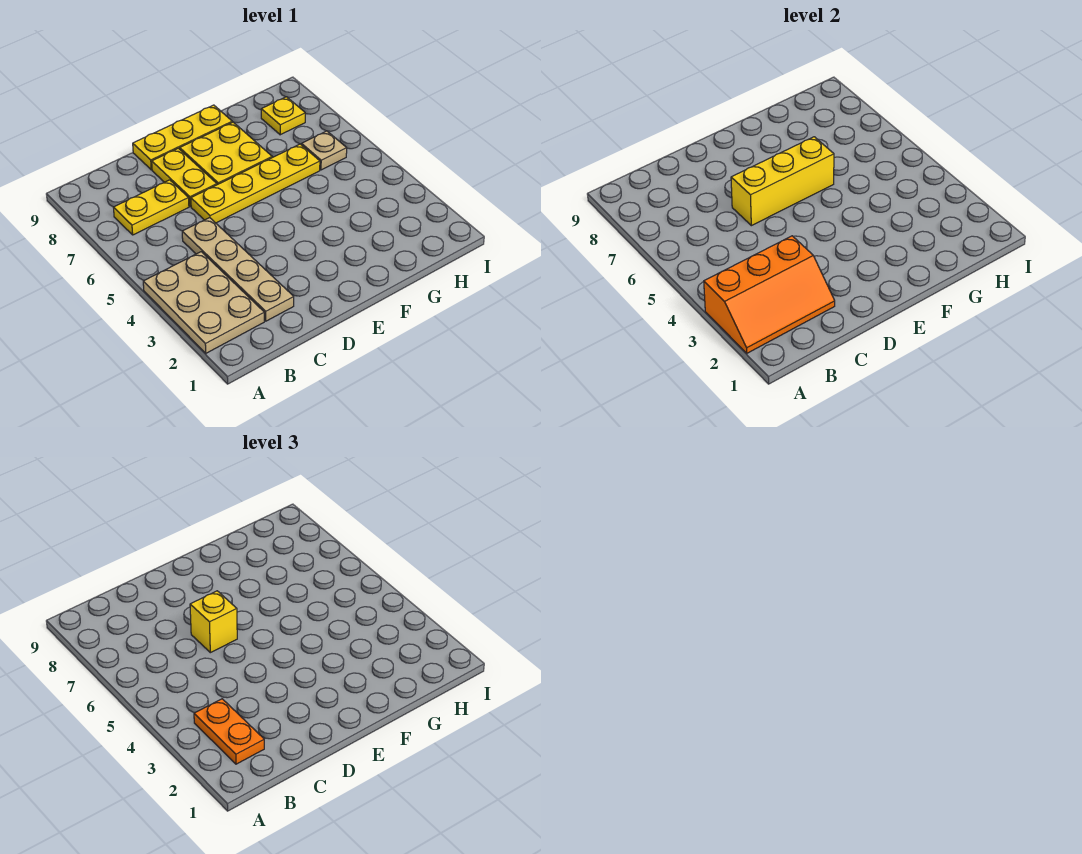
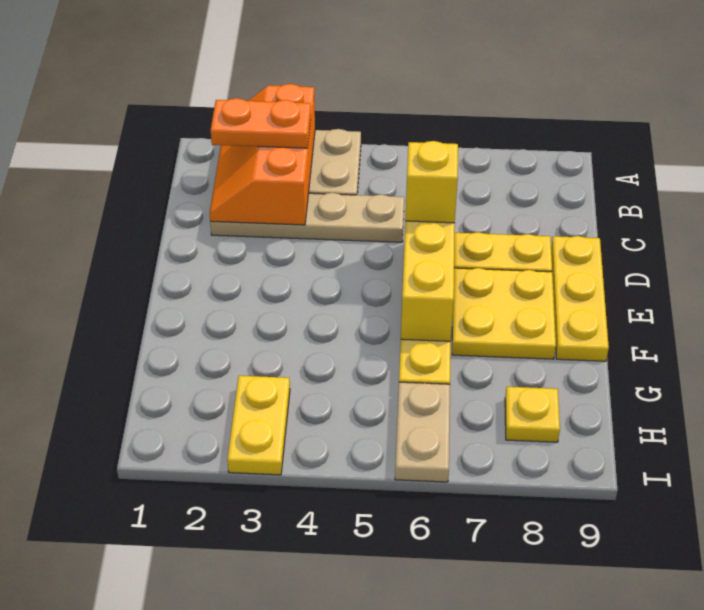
yellow plate B7:C7 level 1 -> yellow plate H3:I3 level 1
tan plate H6 level 1 -> tan plate H6:I6 level 1

